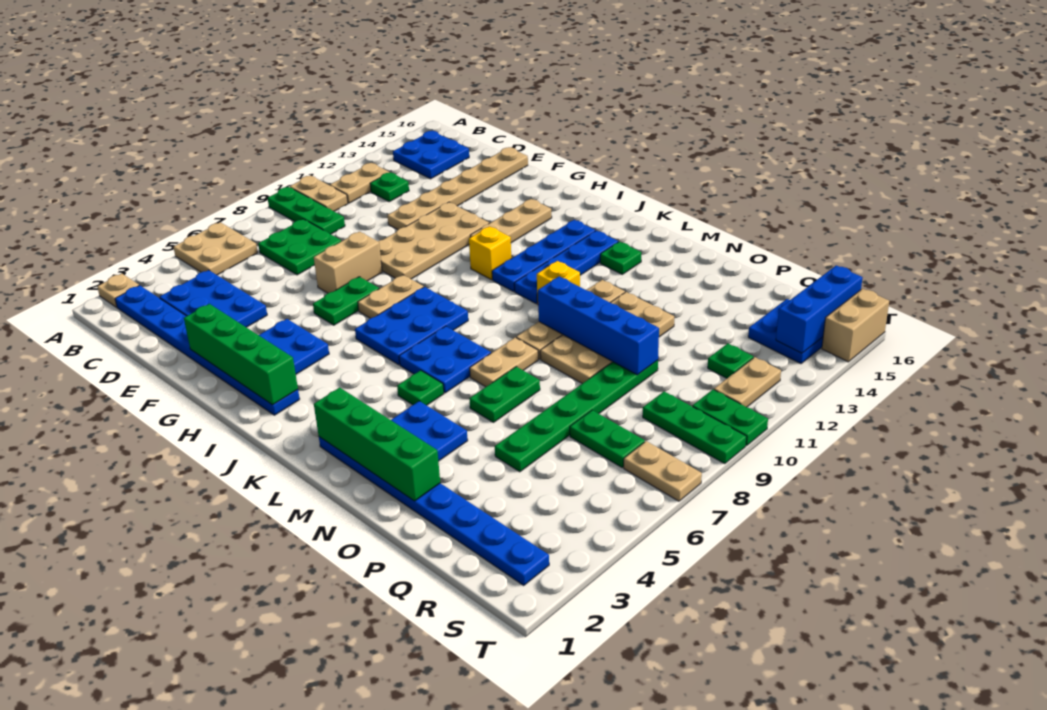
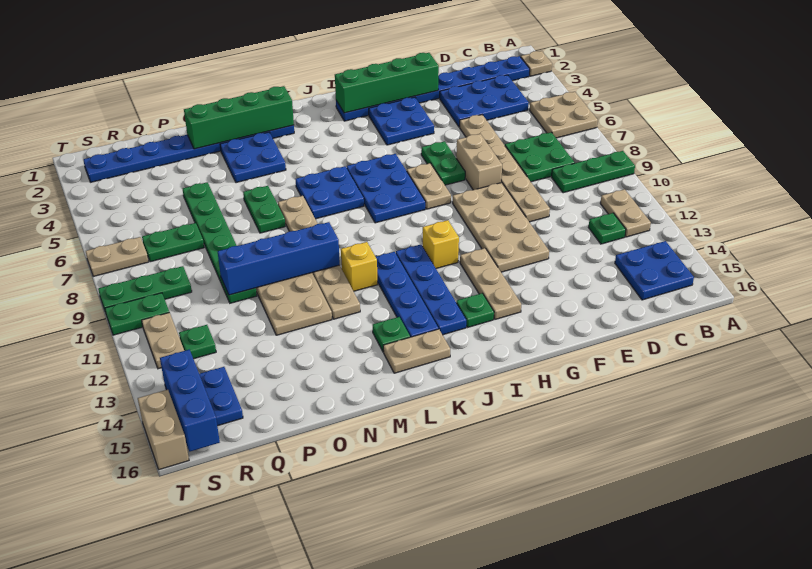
tan plate A10:B10 level 1 -> tan plate K15:L15 level 1
tan plate E11:E16 level 1 -> tan plate E5:E10 level 1
green plate L5 level 1 -> green plate I14 level 1

